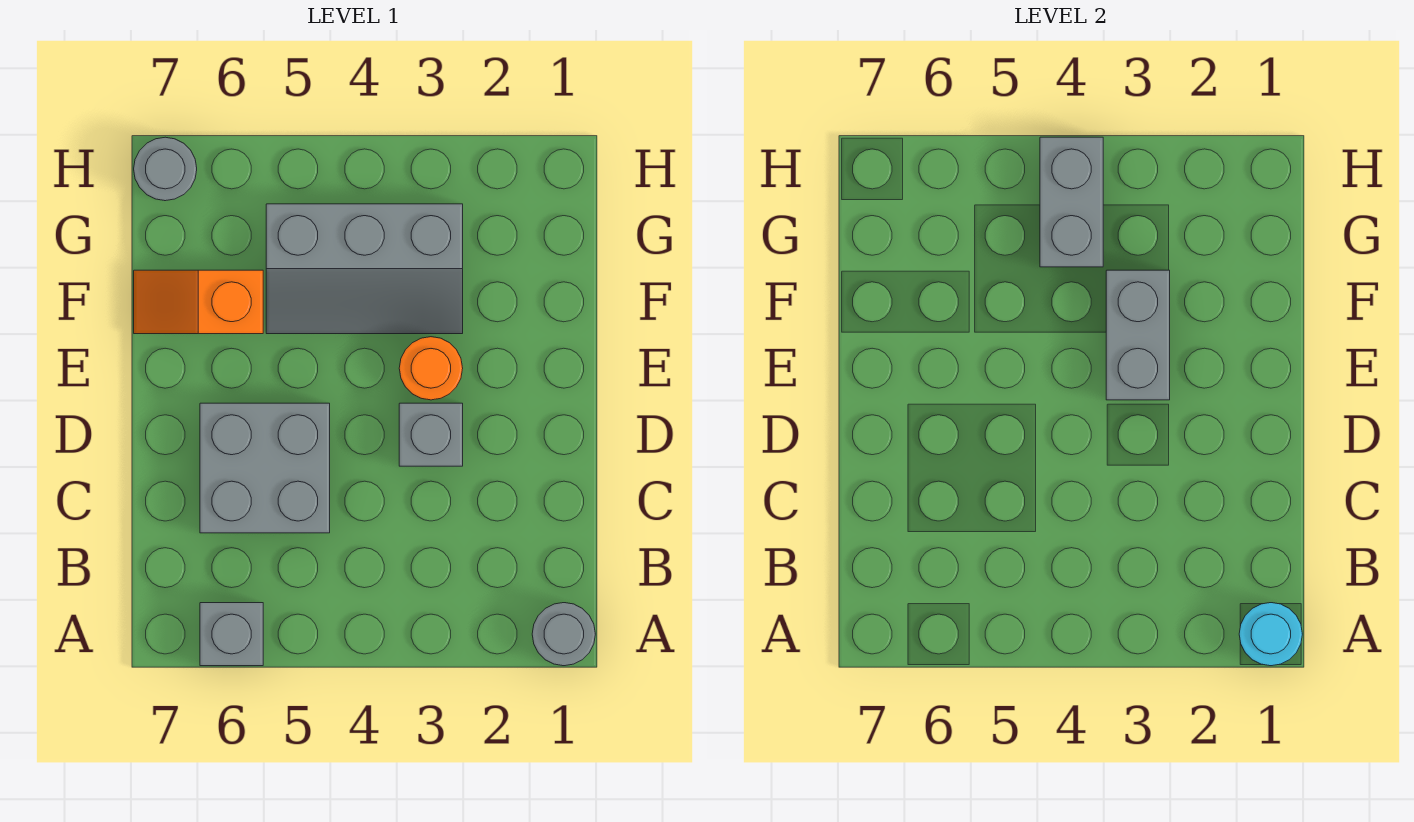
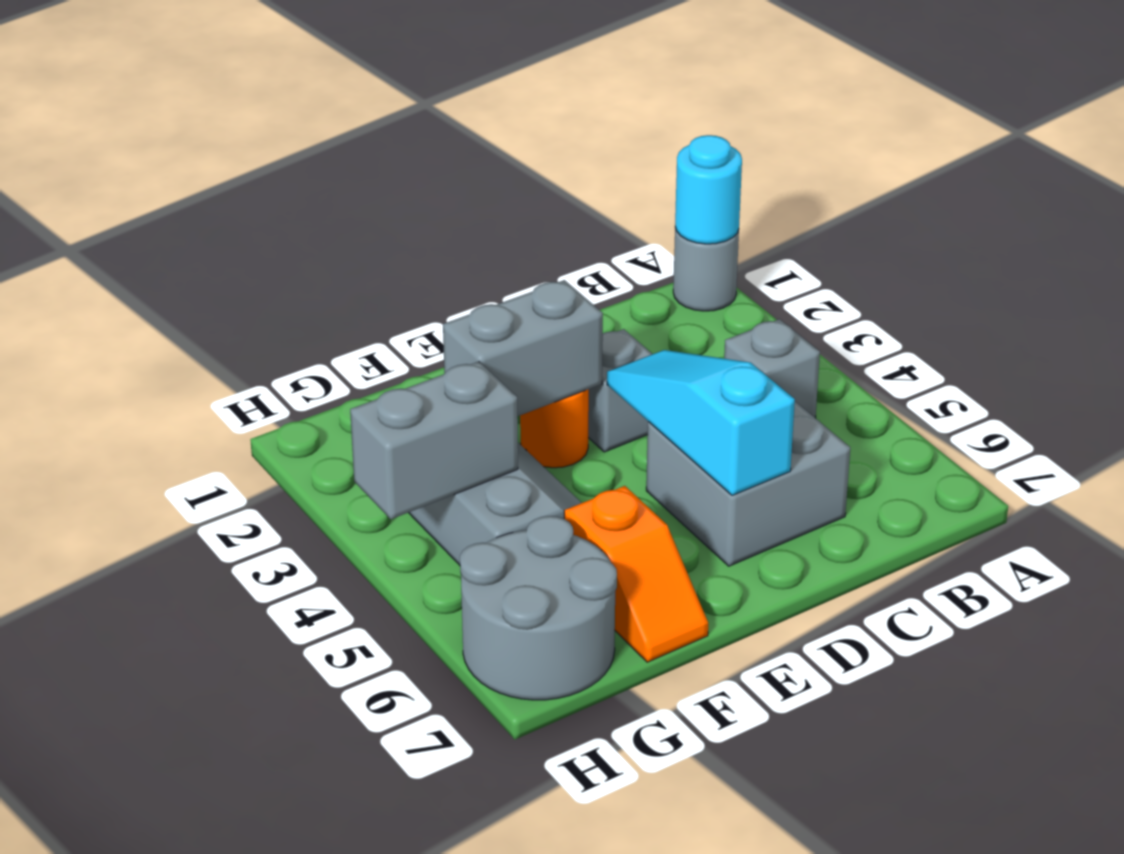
grey brick A6 level 1 -> grey brick B4 level 1
none -> cyan slope D4:D6 level 2 top 6
grey round brick H7 level 1 -> grey round brick G6:H7 level 1

